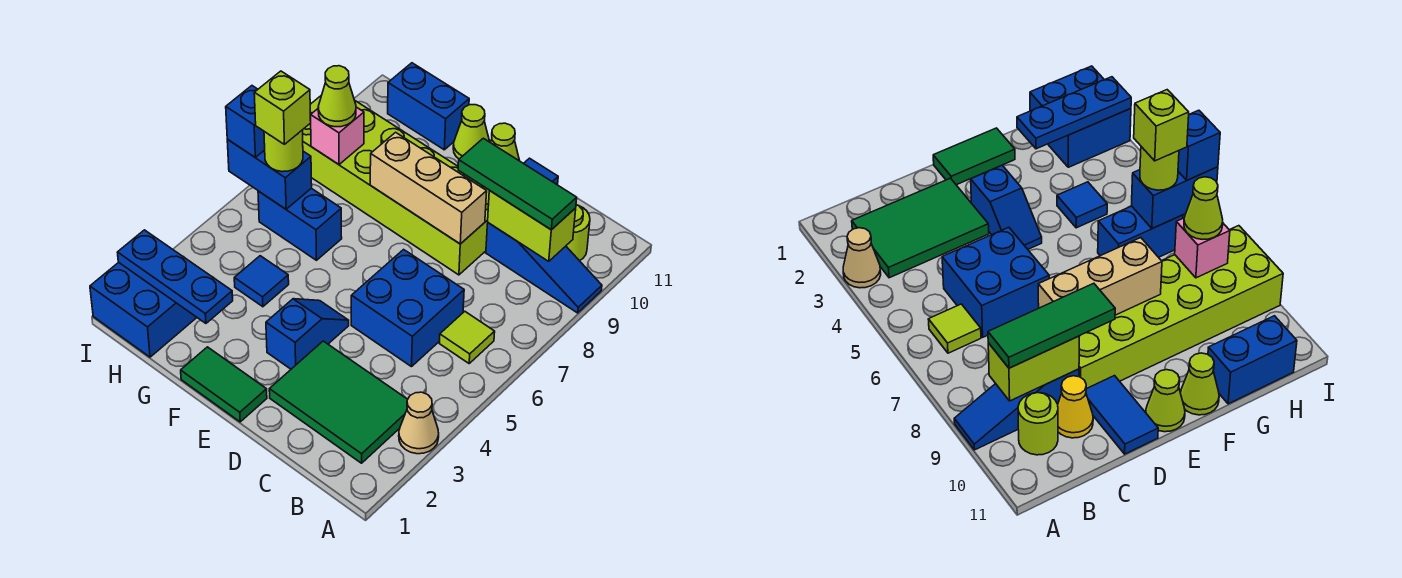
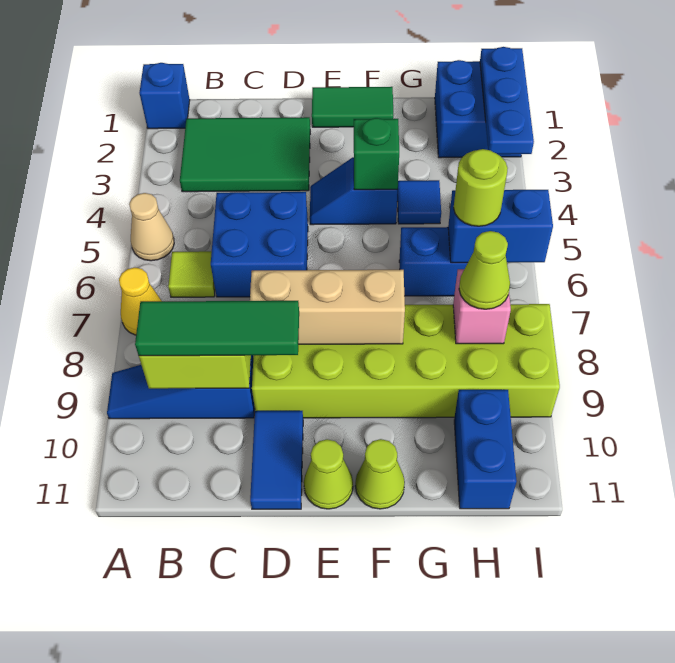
tan cone A3 level 1 -> tan cone A5 level 1
lime round brick B10 level 1 -> none
yellow cone C10 level 1 -> yellow cone A7 level 1
blue slope E3:E4 level 1 top 3 -> blue slope E4:F4 level 1 top F
none -> green brick F4 level 2
blue plate G2:I2 level 2 -> blue plate I1:I3 level 2
blue brick G11:H11 level 1 -> blue brick H10:H11 level 1
lime brick H6 level 4 -> none
blue brick I6 level 3 -> blue brick A1 level 1

